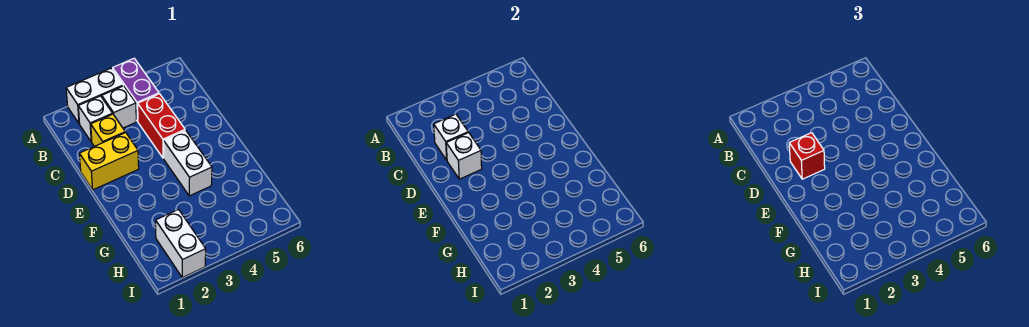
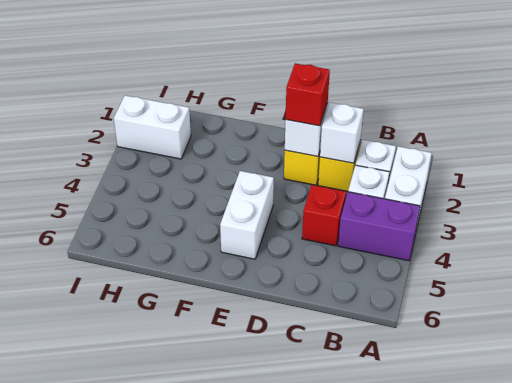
red brick C4:D4 level 1 -> red brick C4 level 1
white brick E4:F4 level 1 -> white brick E4:E5 level 1

